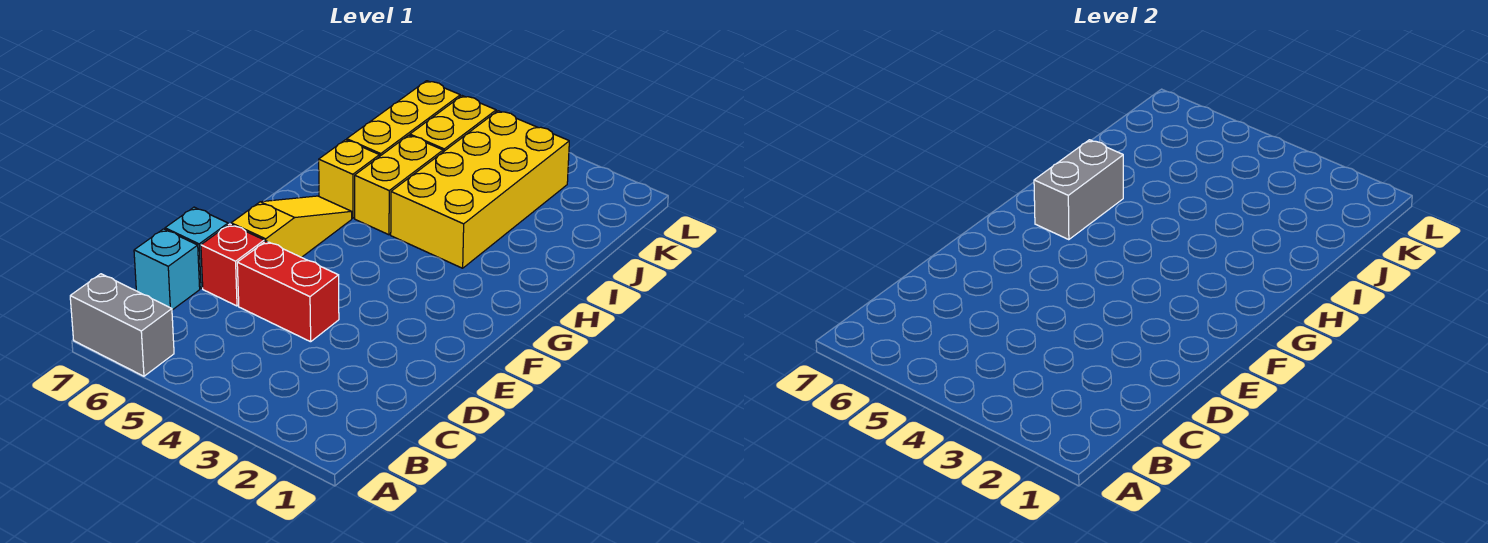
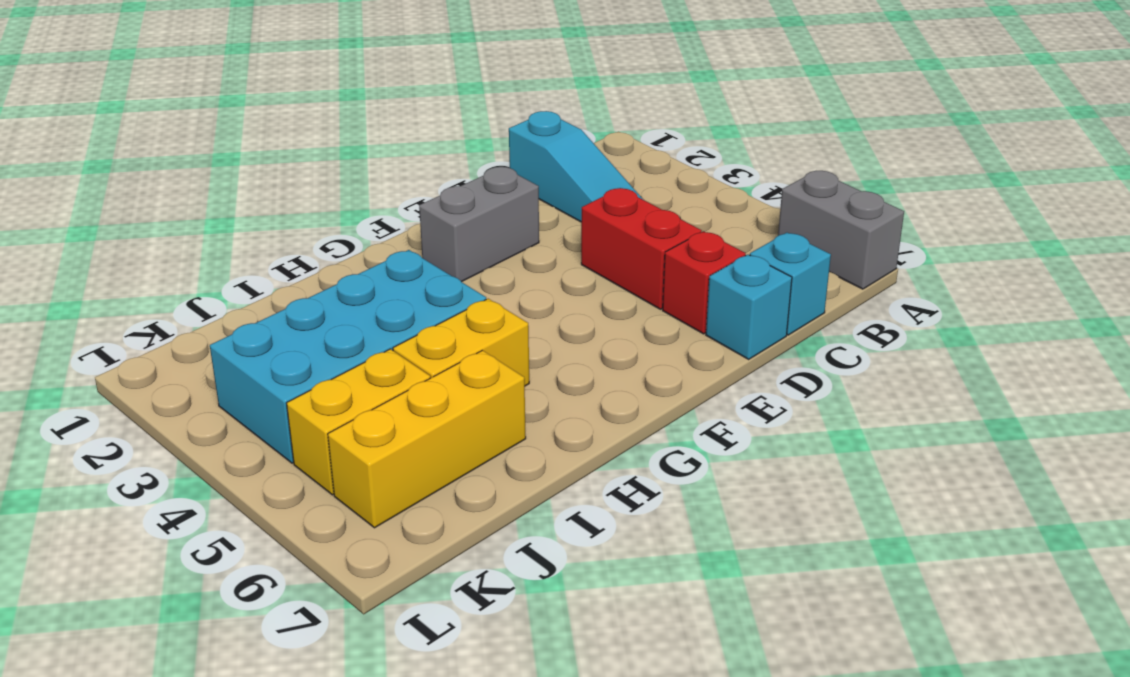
none -> cyan slope C1:C3 level 1 top 1
yellow slope E6:G6 level 1 top E -> none
grey brick G6:H6 level 2 -> grey brick E2:F2 level 1
yellow brick H3:K4 level 1 -> cyan brick H3:K4 level 1
yellow brick H6 level 1 -> none

